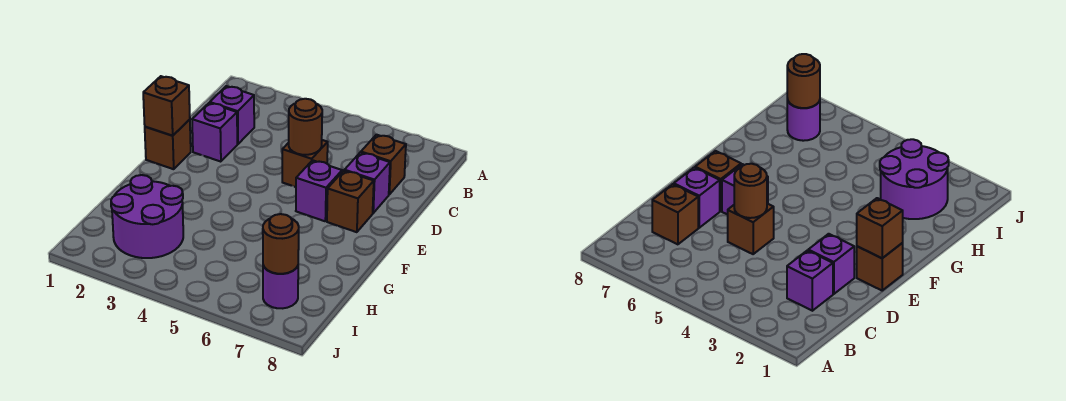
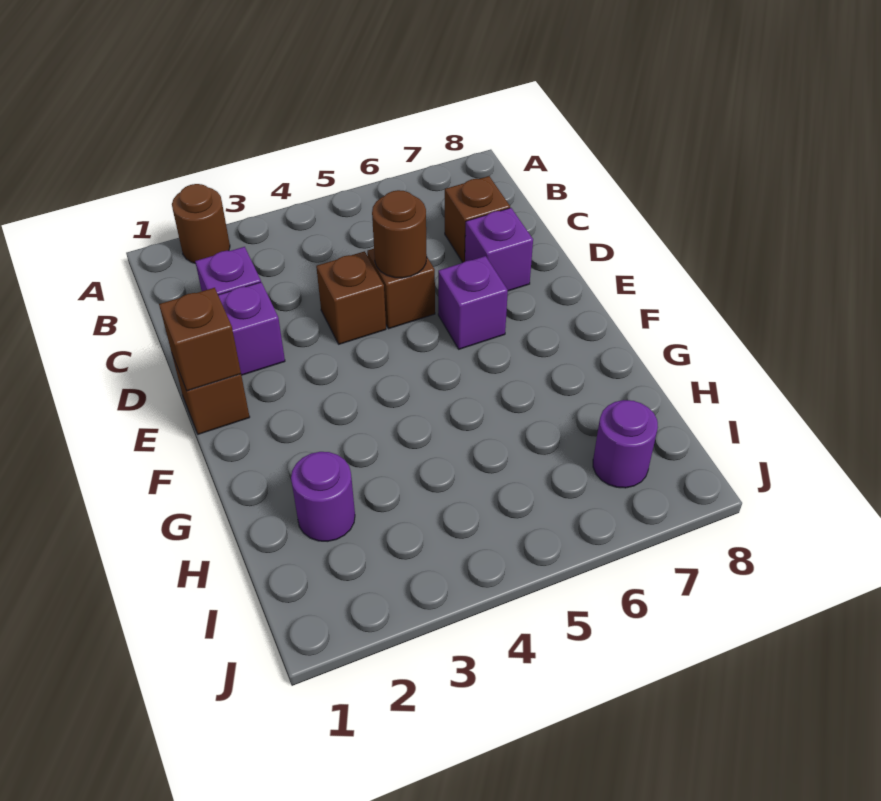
brown brick E7 level 1 -> brown brick D4 level 1
purple round brick H2:I3 level 1 -> purple round brick H2 level 1
brown round brick I7 level 2 -> brown round brick A2 level 1

